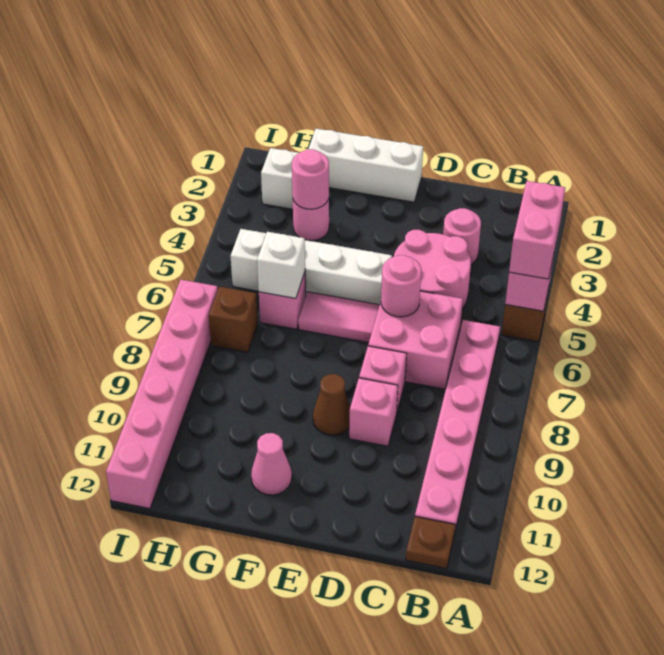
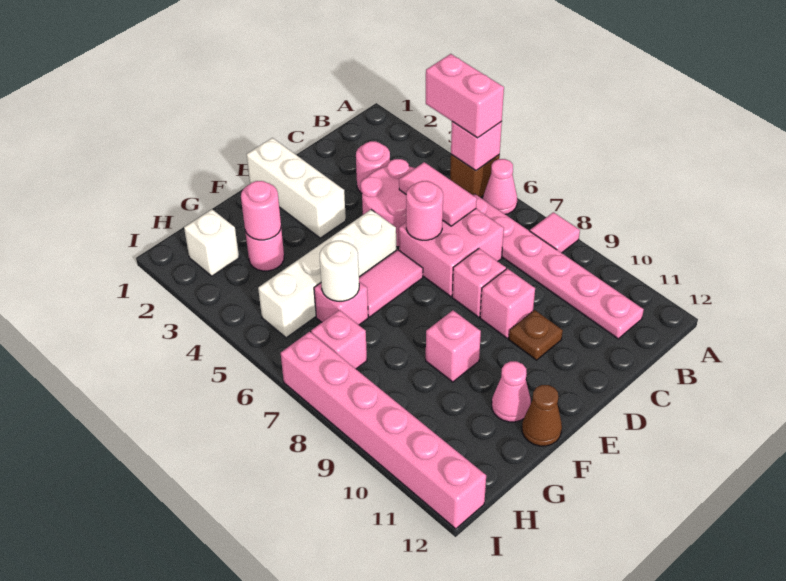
none -> pink cone A6 level 1
none -> pink tile A8 level 1
brown plate B12 level 1 -> brown plate D10 level 1
none -> pink tile C5:C6 level 2
white brick E1:G1 level 1 -> white brick E1:E3 level 1
brown cone E9 level 1 -> brown cone F12 level 1
none -> pink brick F9 level 1
white brick G6 level 2 -> white round brick G6 level 2
brown brick H7 level 1 -> pink brick H7 level 1

